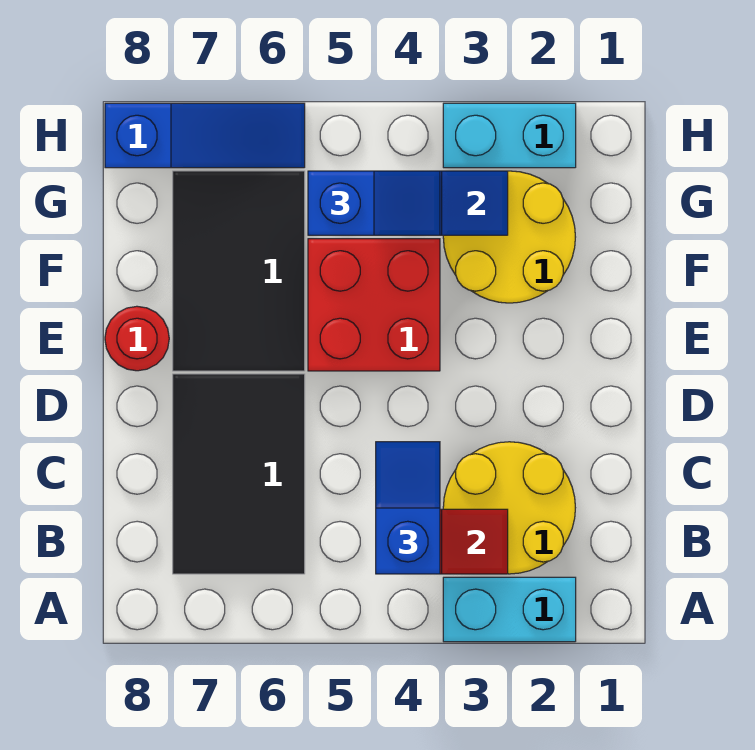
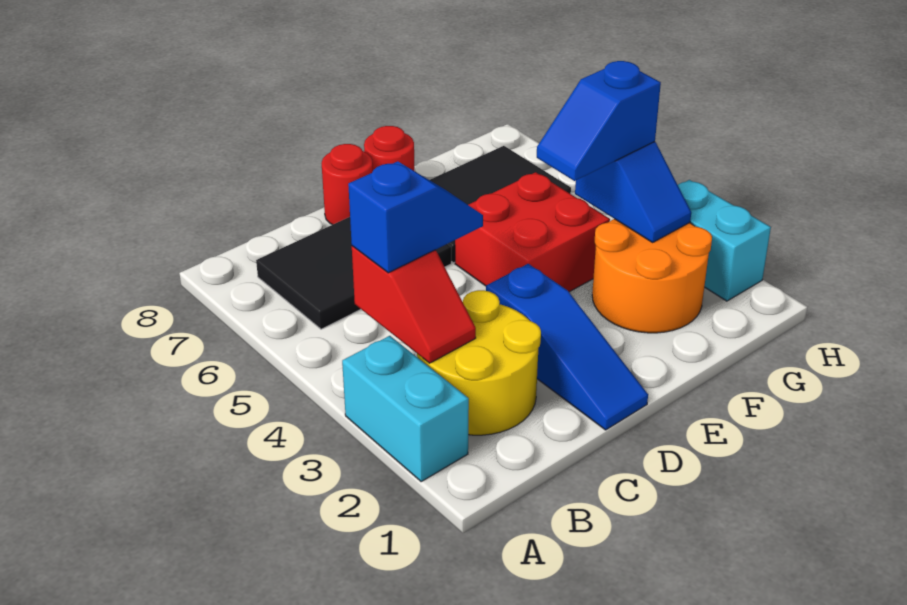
none -> red round brick D8 level 1
yellow round brick F2:G3 level 1 -> orange round brick F2:G3 level 1
blue slope G4:G5 level 3 top 5 -> blue slope F4:G4 level 3 top G
blue slope H6:H8 level 1 top 8 -> blue slope D1:D3 level 1 top 3

